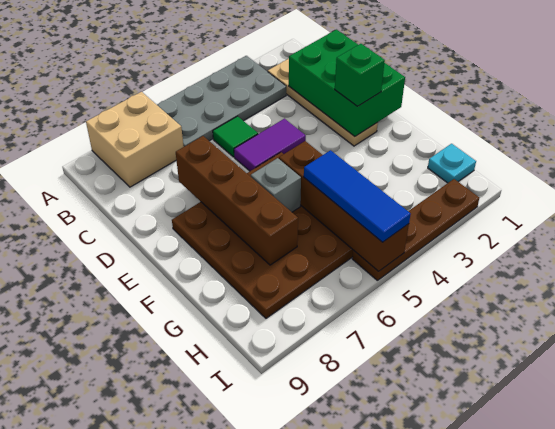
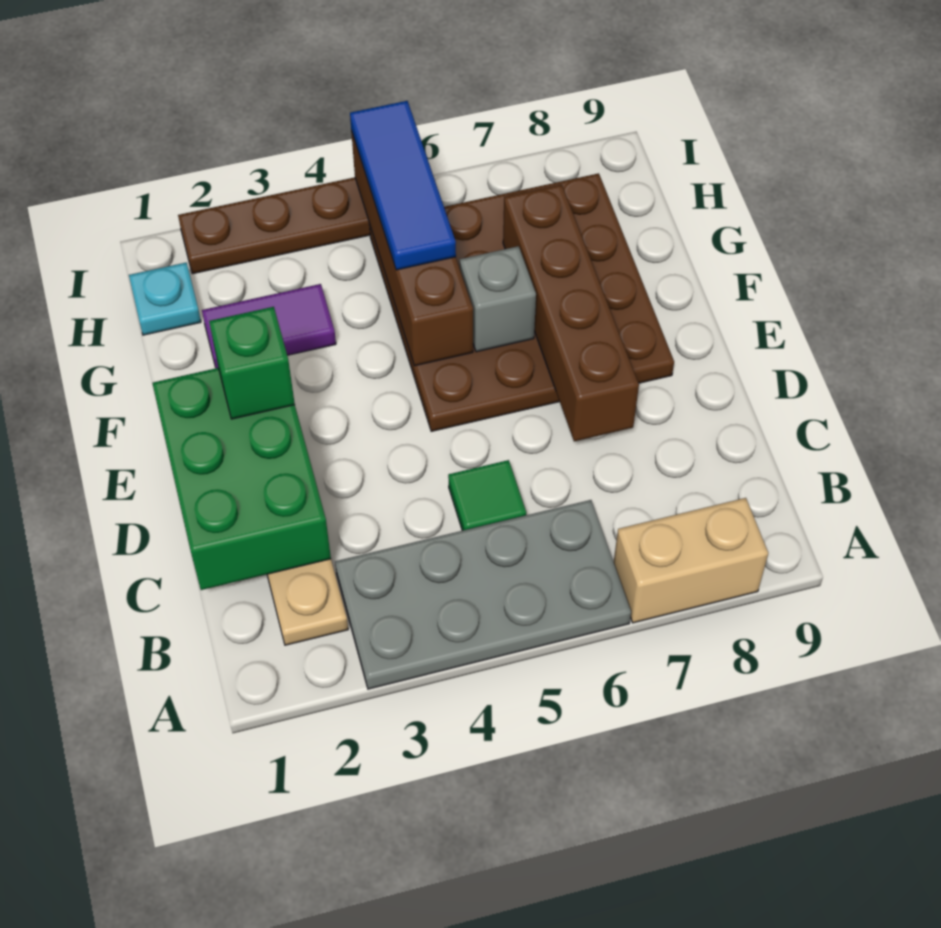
tan brick A7:B8 level 1 -> tan brick A7:A8 level 1
purple tile D4:D5 level 1 -> purple tile G2:G3 level 1

